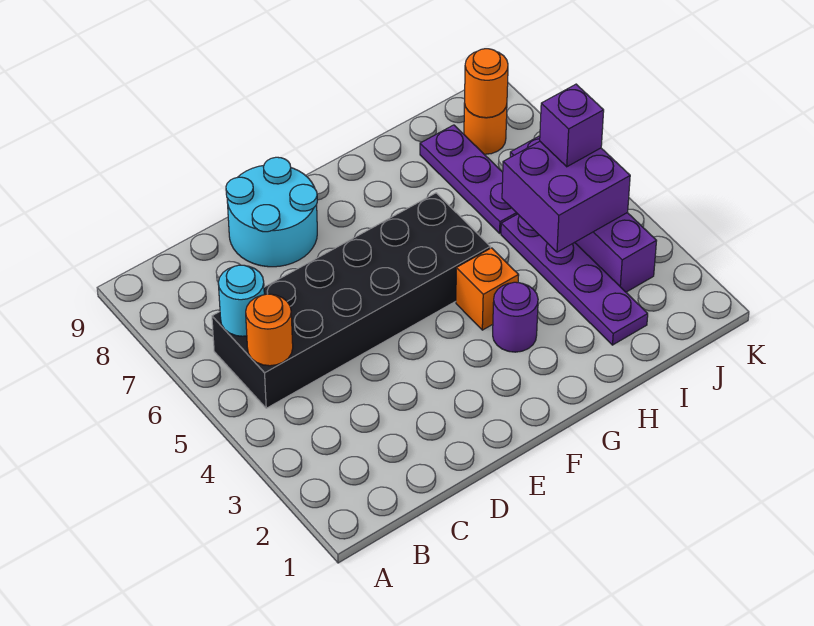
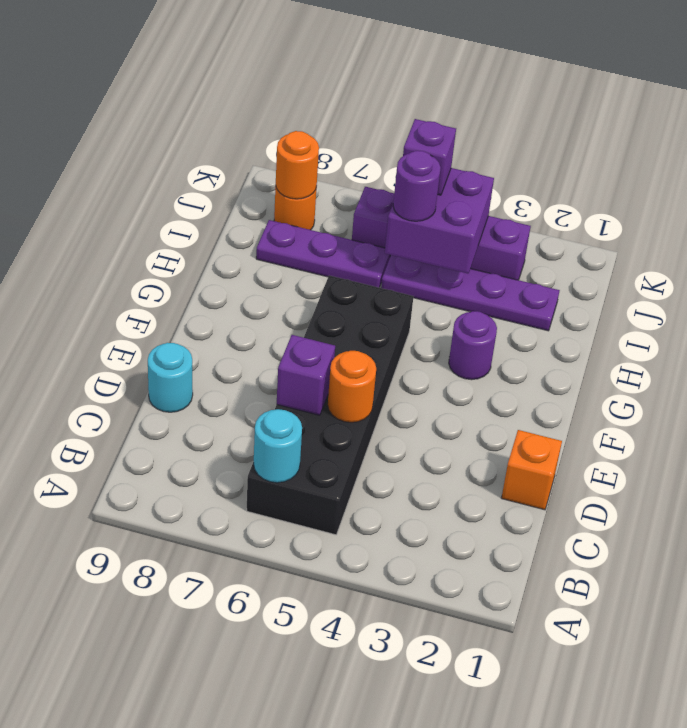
orange round brick B5 level 2 -> orange round brick D5 level 2
none -> purple brick D6 level 2
cyan round brick D8:E9 level 1 -> cyan round brick D9 level 1
orange brick G4 level 1 -> orange brick D1 level 1
none -> purple round brick I5 level 3

